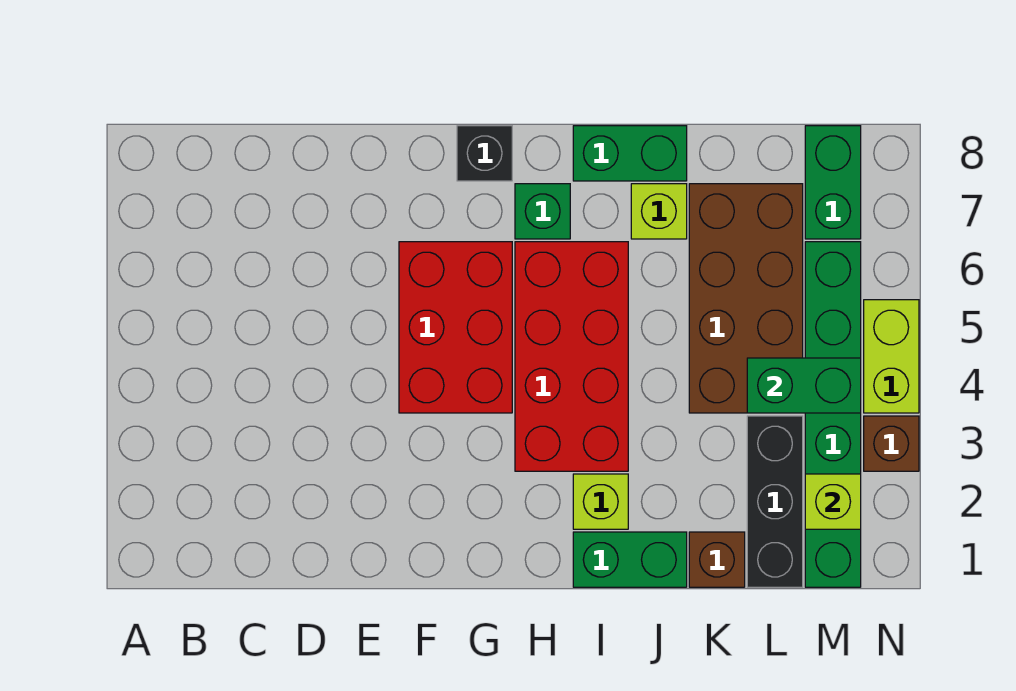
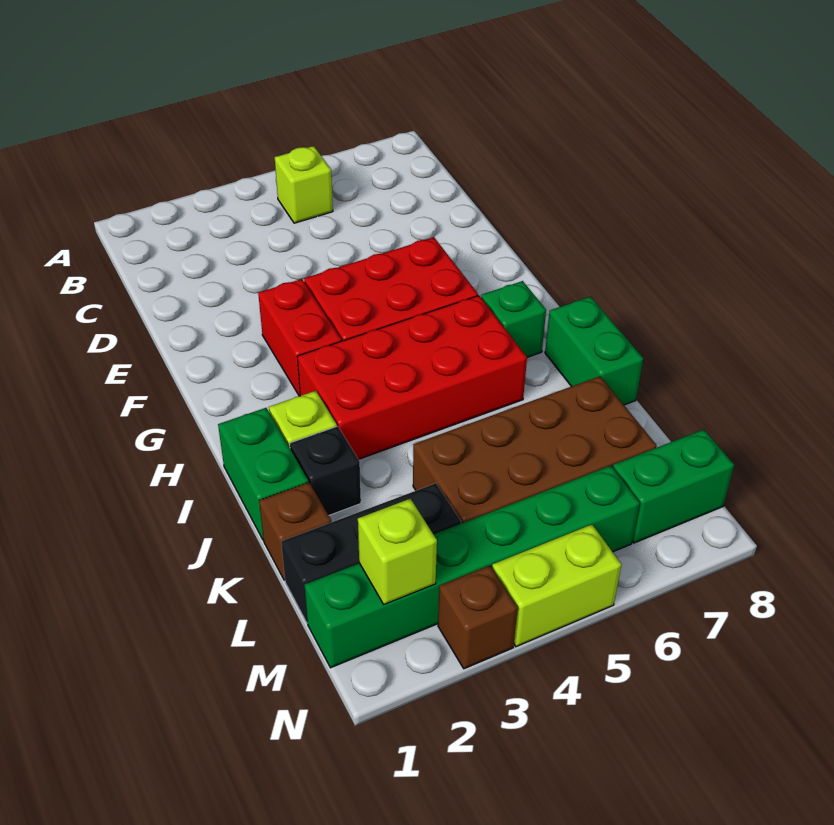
none -> red brick F3:G3 level 1
black brick G8 level 1 -> black brick J2 level 1
lime brick J7 level 1 -> lime brick B5 level 1
green brick L4:M4 level 2 -> none

